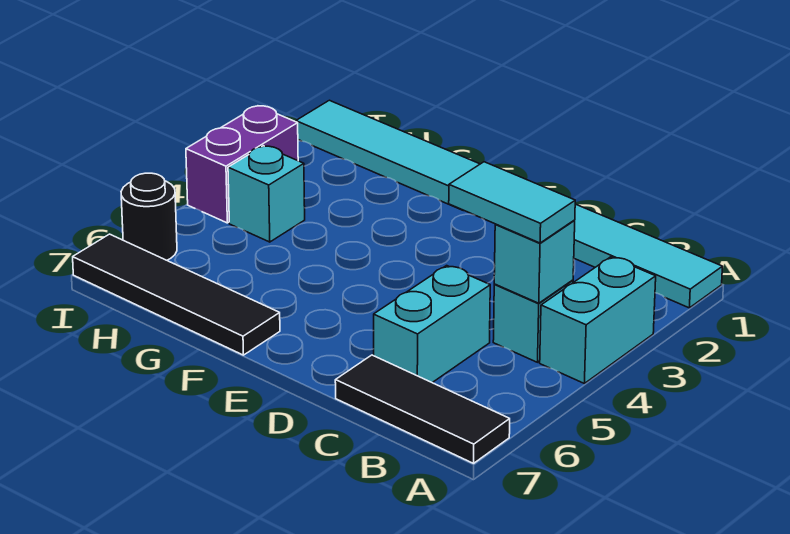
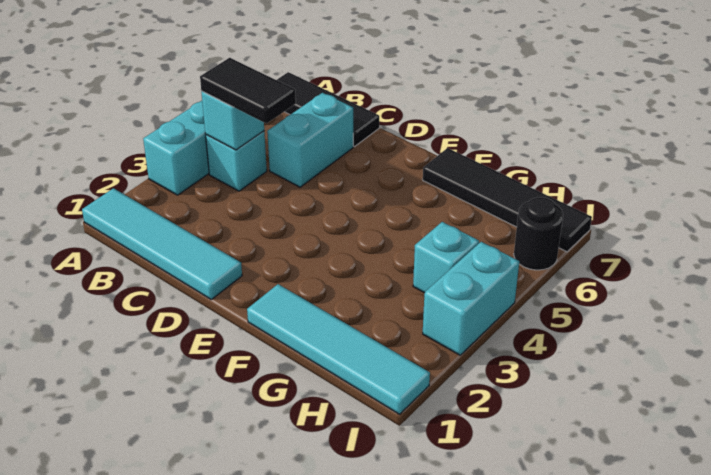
cyan tile B4:C4 level 3 -> black tile B4:C4 level 3
purple brick I3:I4 level 1 -> cyan brick I3:I4 level 1

